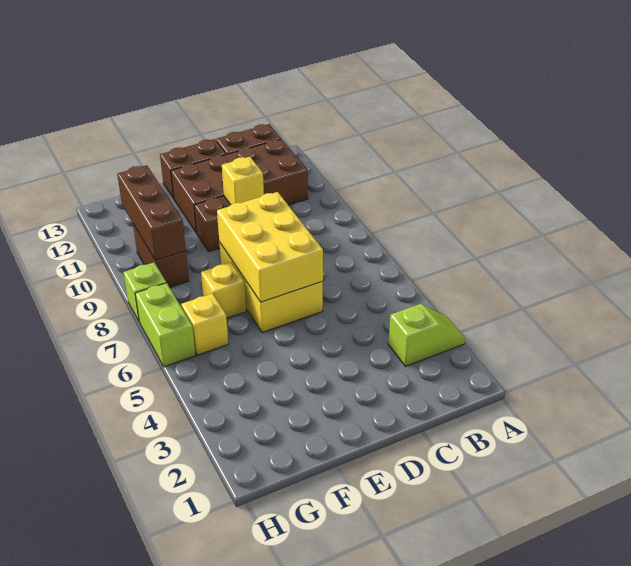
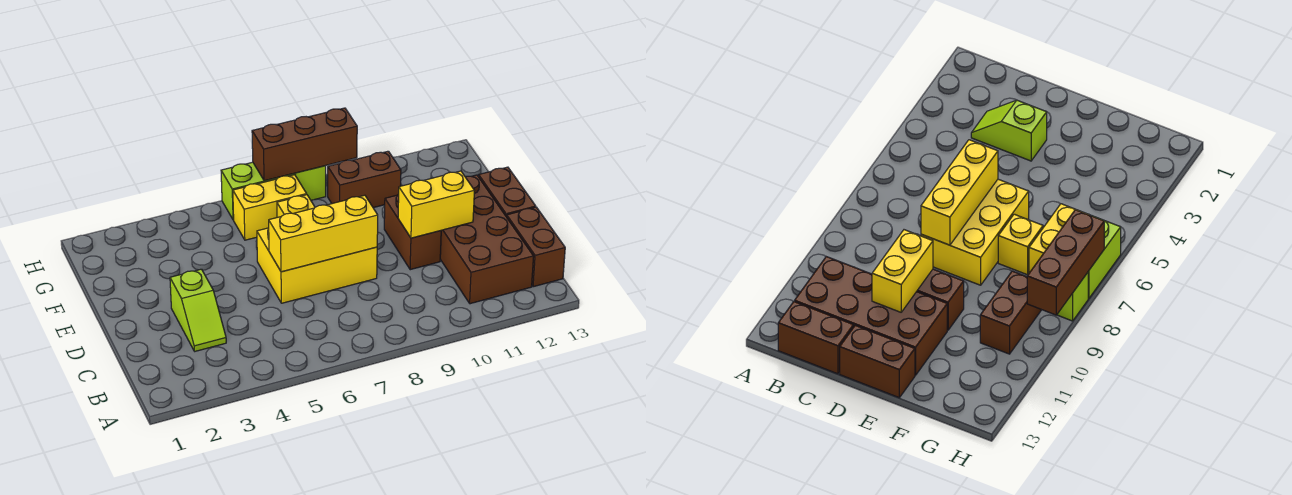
lime slope A3:B3 level 1 top B -> lime slope C3:D3 level 1 top D
yellow brick D6:E8 level 2 -> yellow brick D6:D8 level 2
yellow brick D10 level 2 -> yellow brick D10:D11 level 2
yellow brick G6 level 1 -> yellow brick G6:G7 level 1
brown brick G9:G11 level 2 -> brown brick H7:H9 level 2

